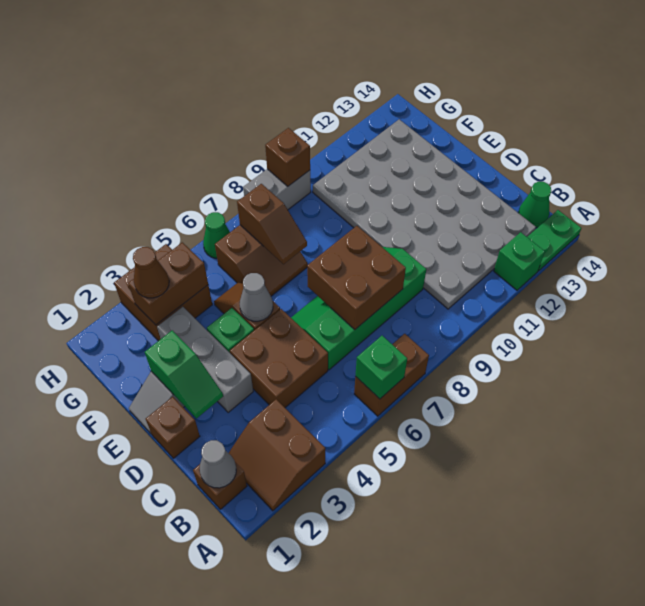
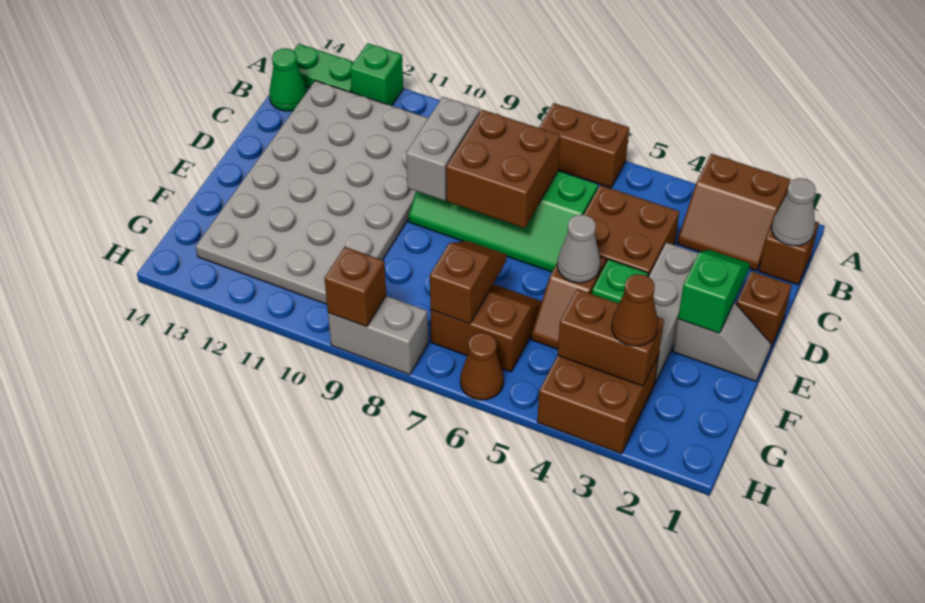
brown slope A2:B3 level 1 top 3 -> brown slope A2:B3 level 1 top A
green brick A6 level 2 -> none
none -> grey brick C9:D9 level 2
green cone H6 level 1 -> brown cone H6 level 1

